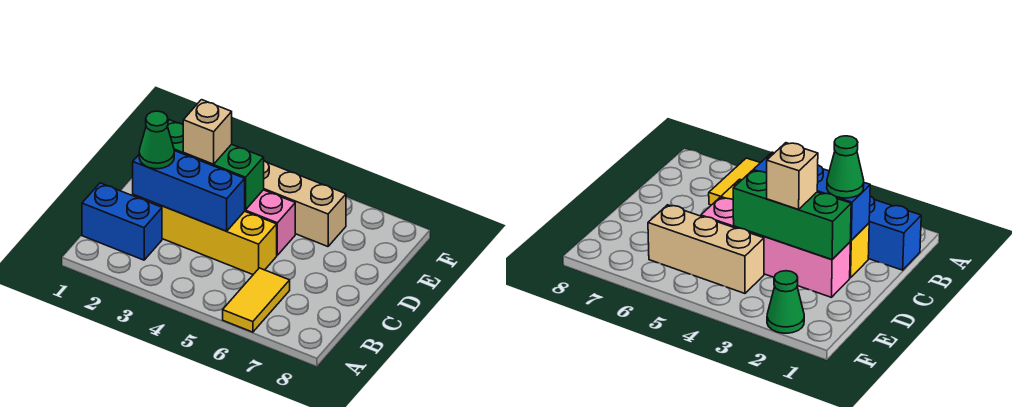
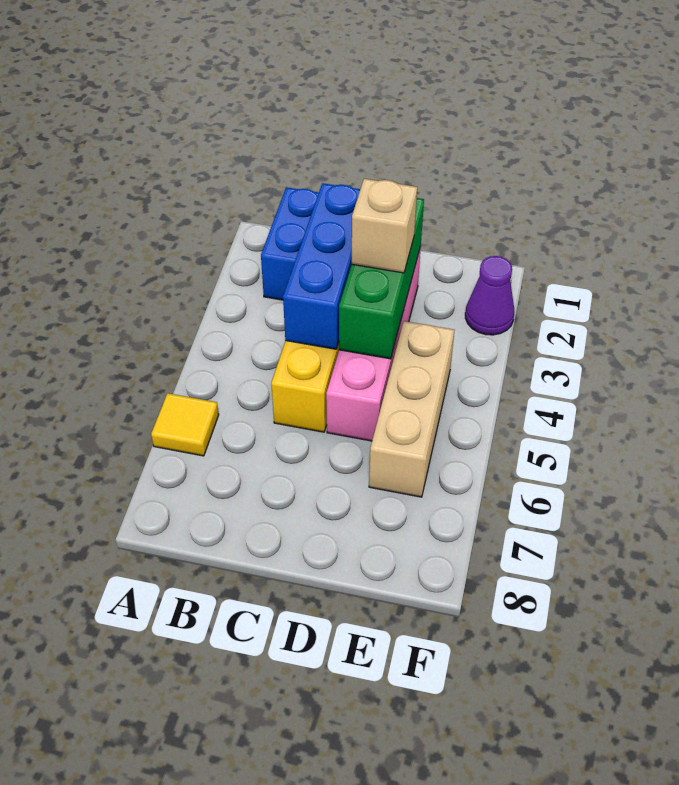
yellow tile A6:B6 level 1 -> yellow tile A6 level 1
green cone C2 level 3 -> none
green cone F2 level 1 -> purple cone F2 level 1

